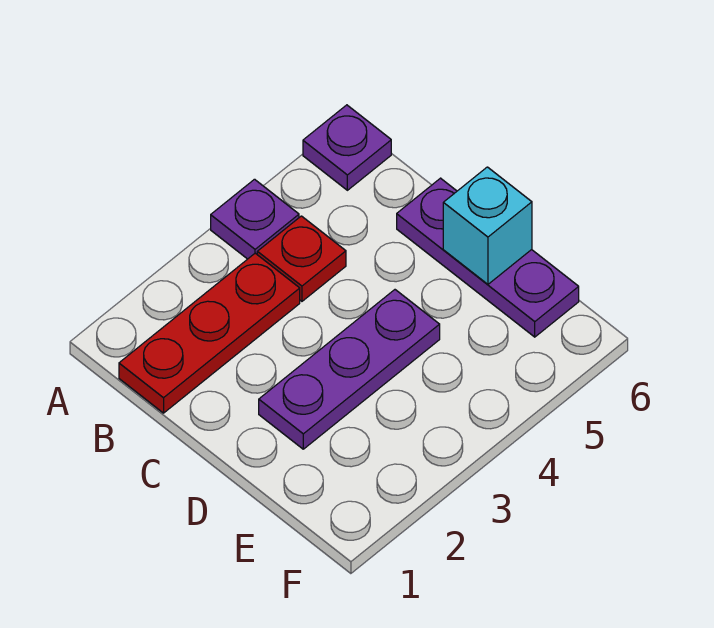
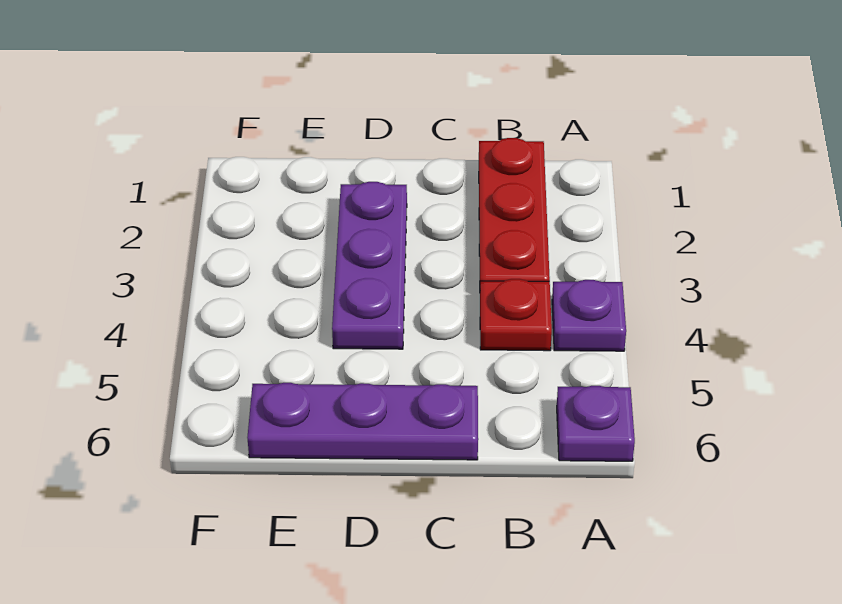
cyan brick D6 level 2 -> none

